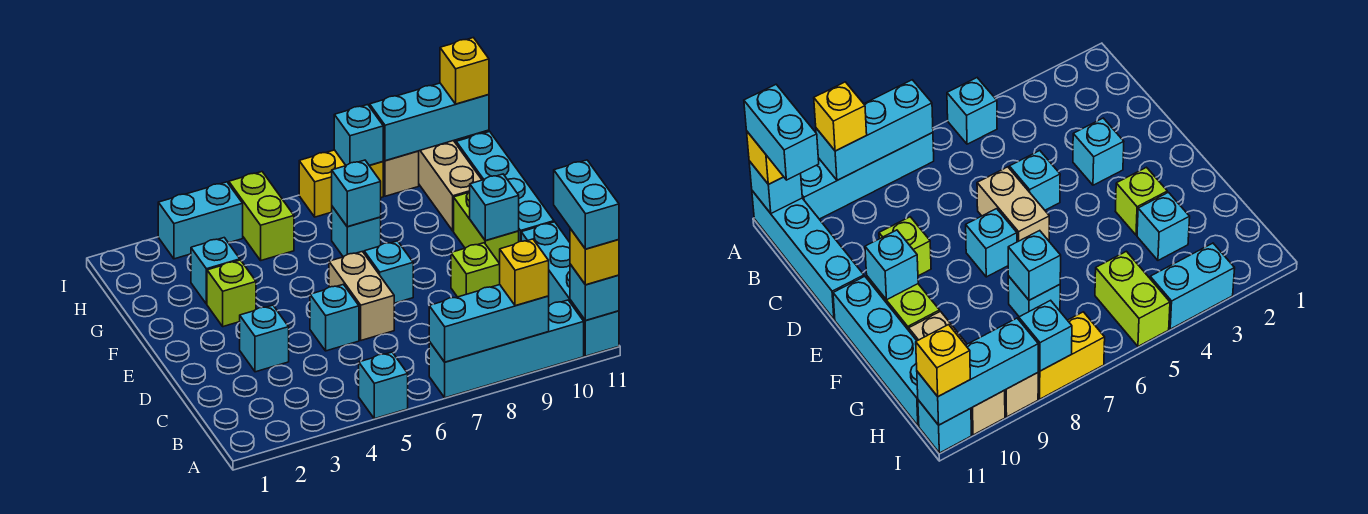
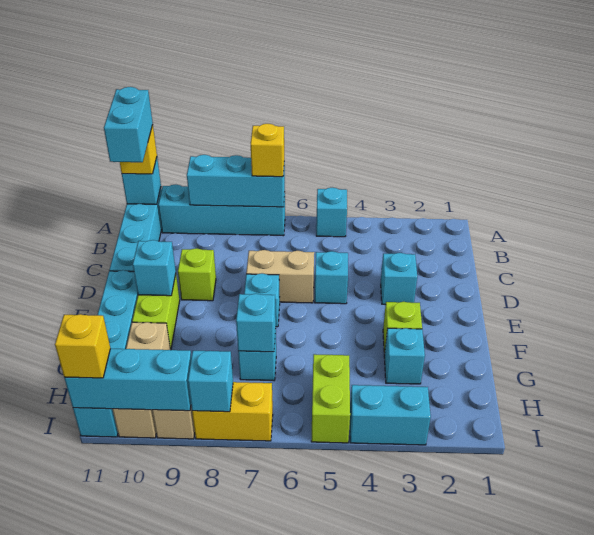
yellow brick A9 level 3 -> yellow brick A7 level 3
tan brick D6:E6 level 1 -> tan brick D6:D7 level 1

